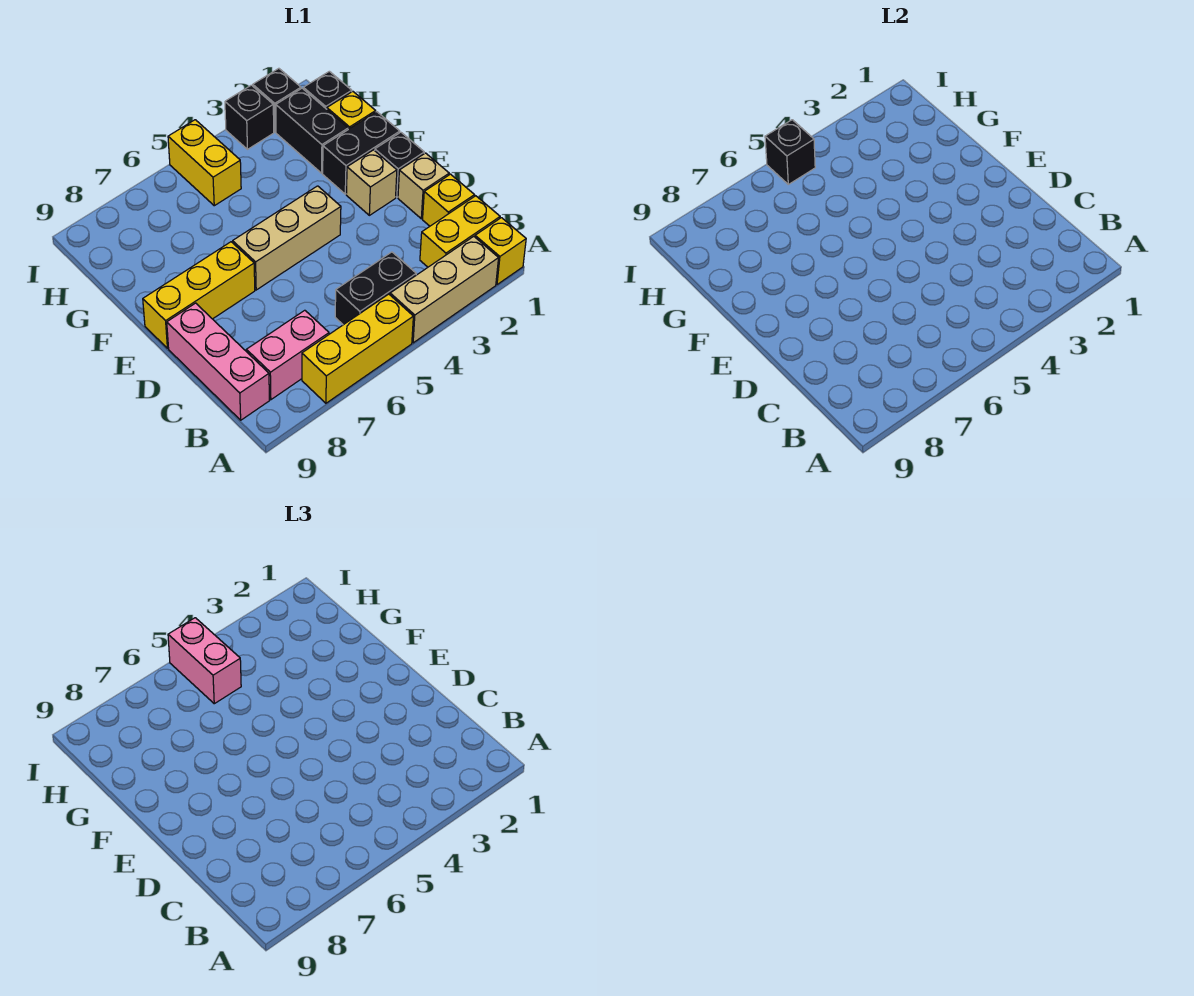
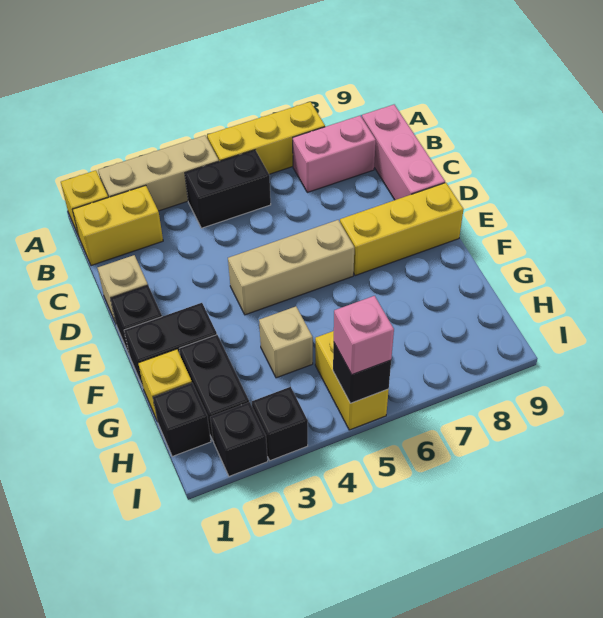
yellow brick C1 level 1 -> none
tan brick E2 level 1 -> tan brick G4 level 1
pink brick H5:I5 level 3 -> pink brick I5 level 3

